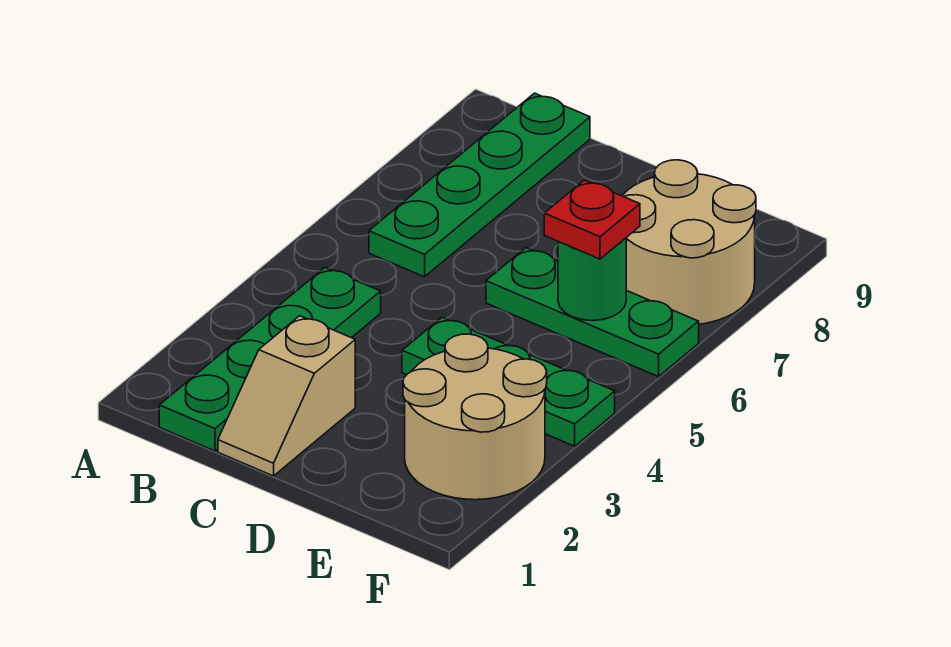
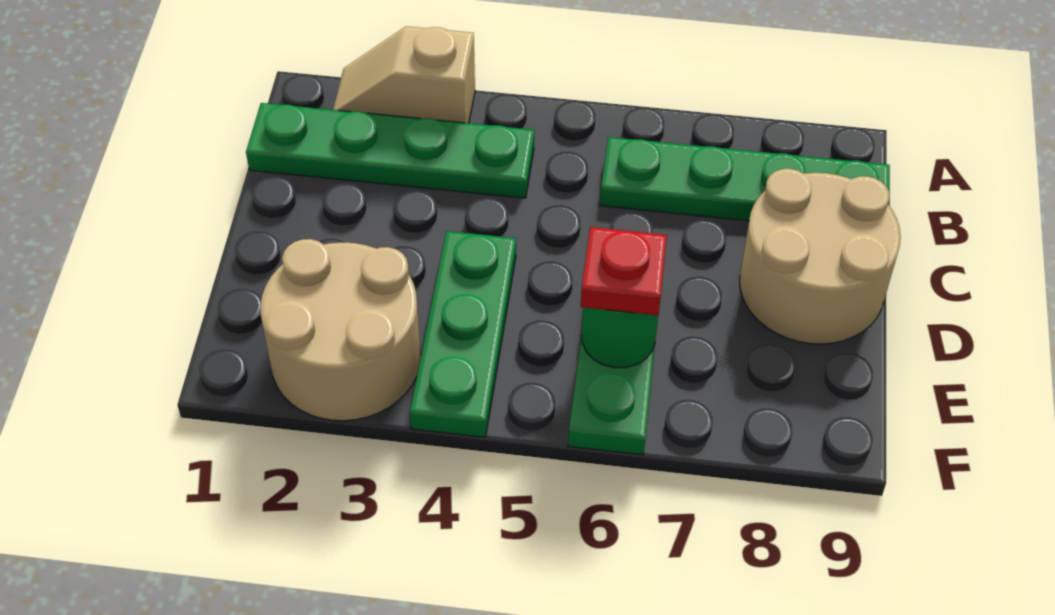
tan slope C1:C2 level 1 top 2 -> tan slope A2:A3 level 1 top 3
tan round brick E7:F8 level 1 -> tan round brick C8:D9 level 1

